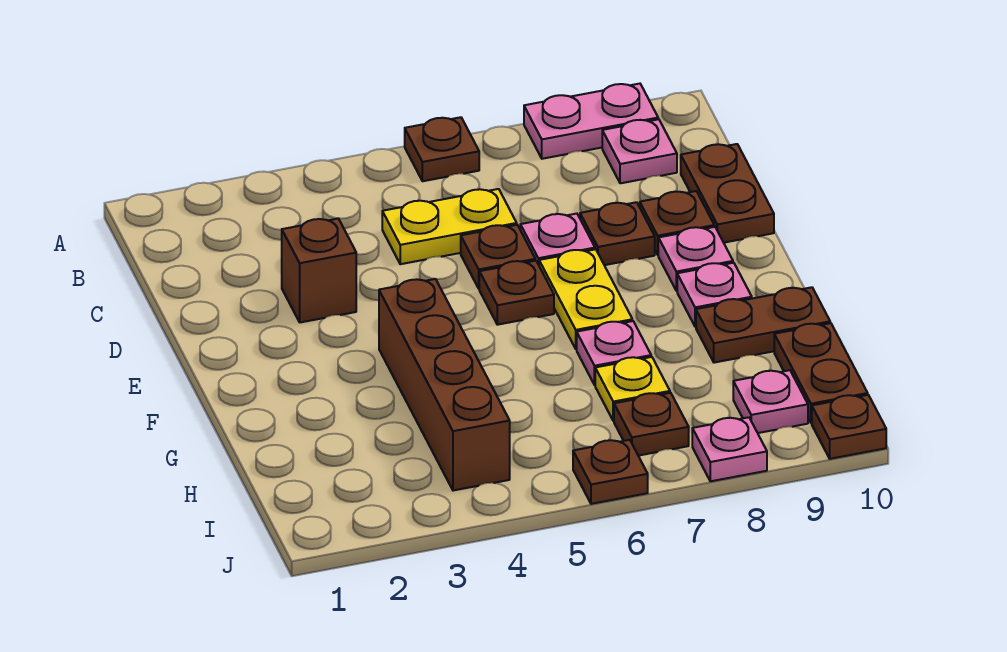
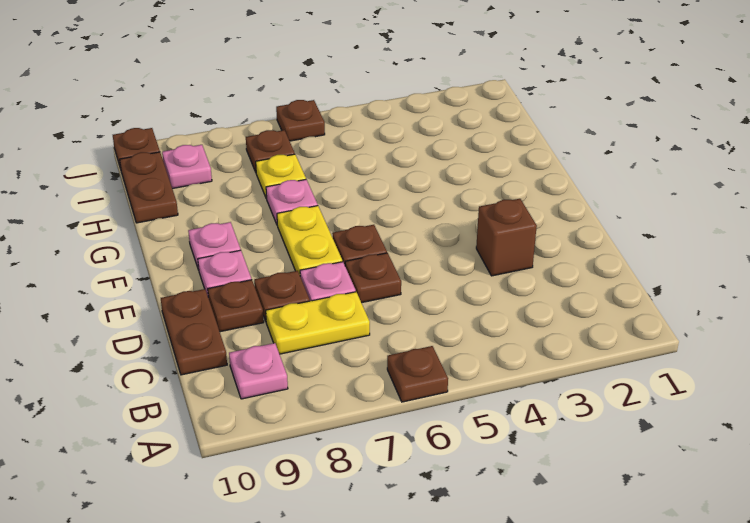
pink plate A8:A9 level 1 -> none
yellow plate C5:C6 level 1 -> yellow plate C7:C8 level 1
brown brick F4:I4 level 1 -> none
brown plate G9:G10 level 1 -> none
pink plate J8 level 1 -> none

